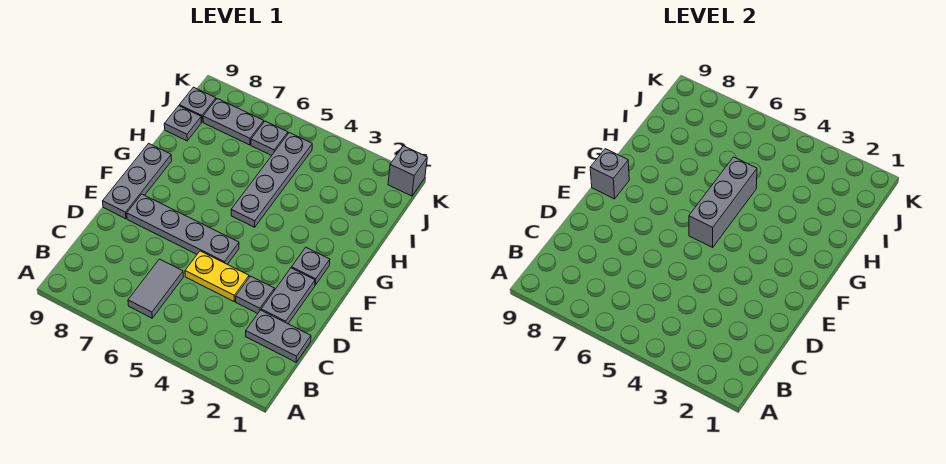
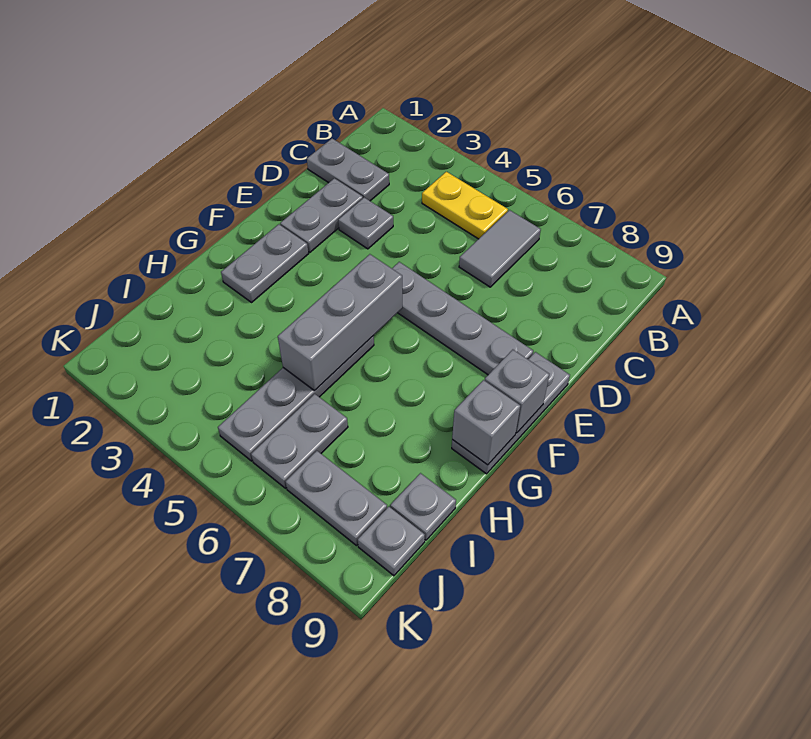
yellow plate D4:D5 level 1 -> yellow plate B4:B5 level 1
grey plate F2 level 1 -> grey plate F2:G2 level 1
grey plate J6 level 1 -> grey plate I6:J6 level 1
grey brick K1 level 1 -> grey brick G9 level 2

